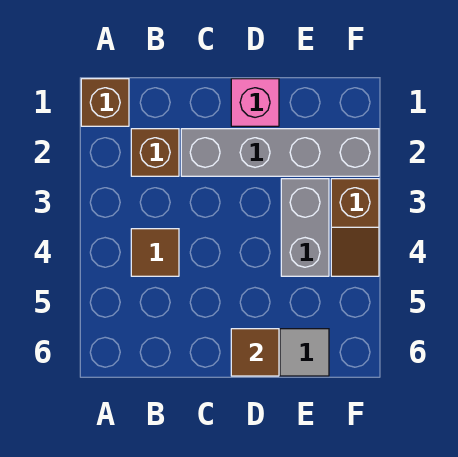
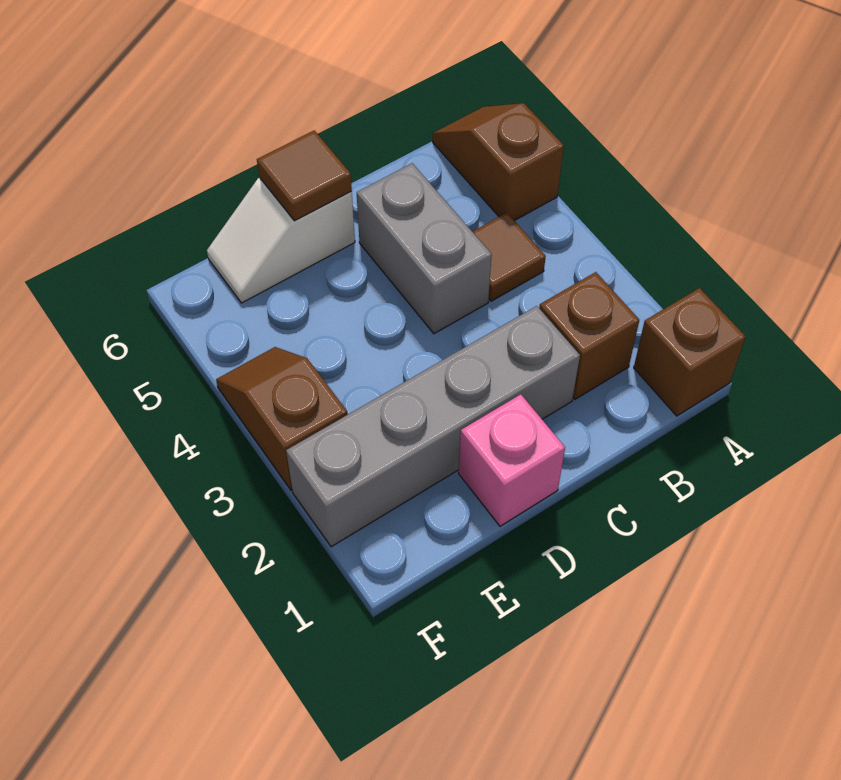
none -> brown slope A5:A6 level 1 top 5
grey brick E3:E4 level 1 -> grey brick C4:C5 level 1

